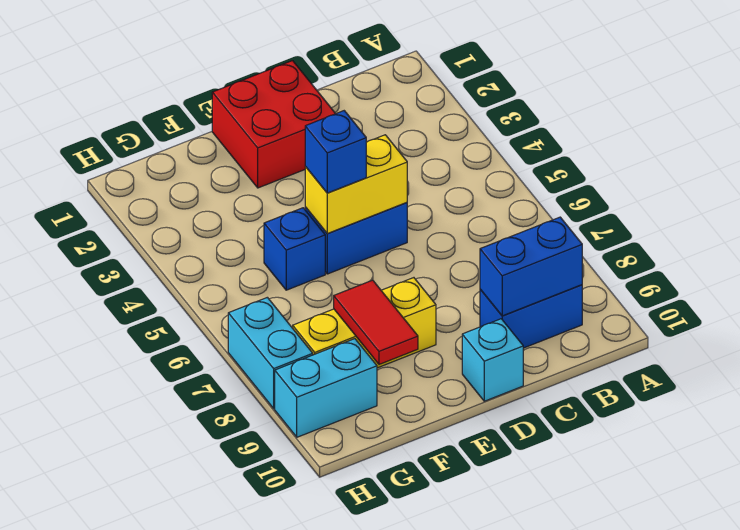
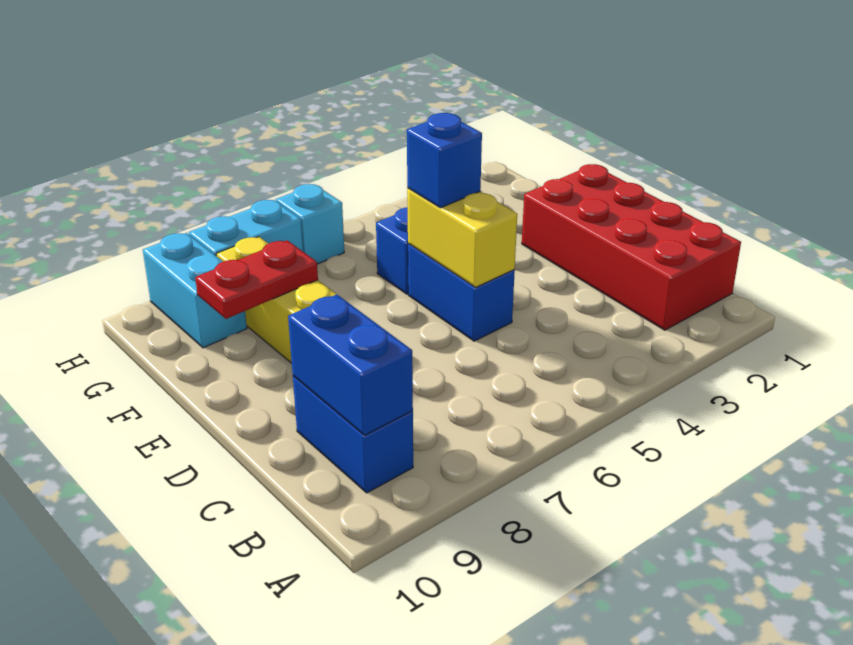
red brick D1:E2 level 1 -> red brick B1:E2 level 1
cyan brick D10 level 1 -> cyan brick H6 level 1
red tile F8:F9 level 2 -> red plate F8:F9 level 2

